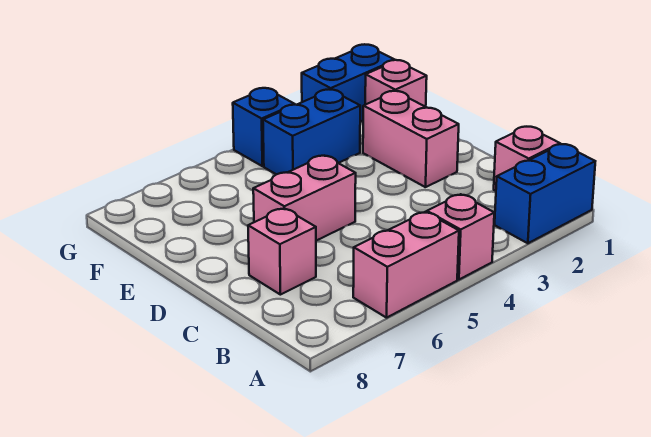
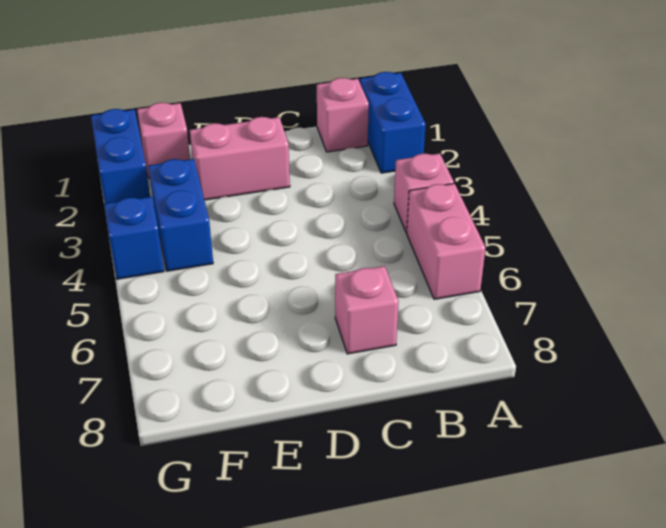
pink brick D5:D6 level 1 -> none

